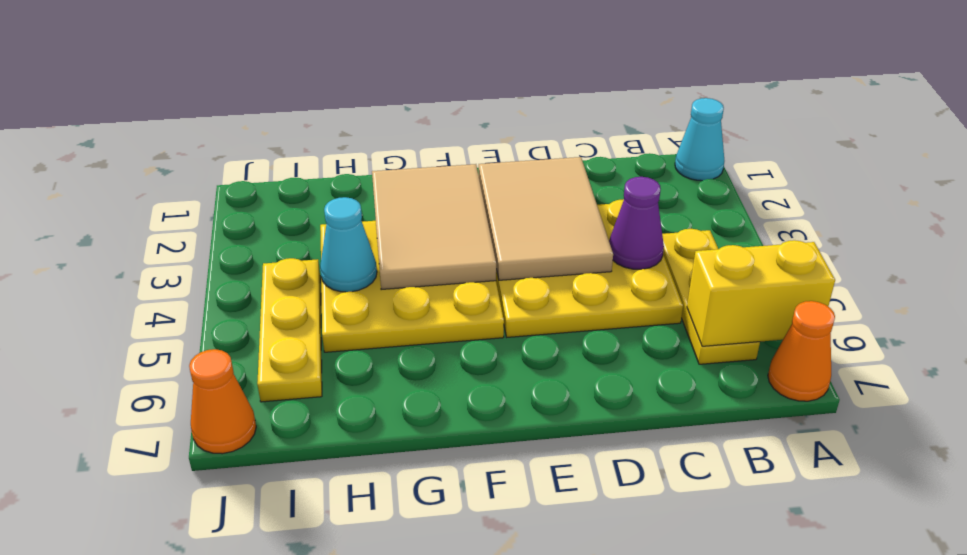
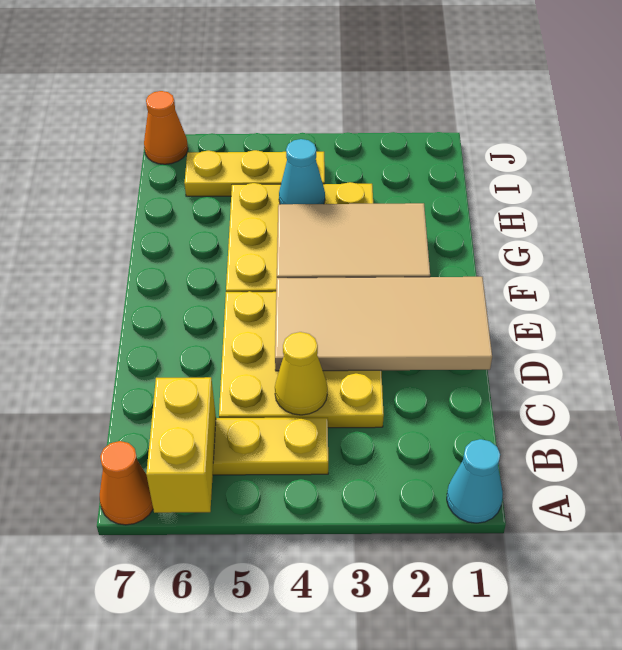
purple cone C4 level 2 -> yellow cone C4 level 2
tan tile D2:E4 level 2 -> tan tile D1:E4 level 2

